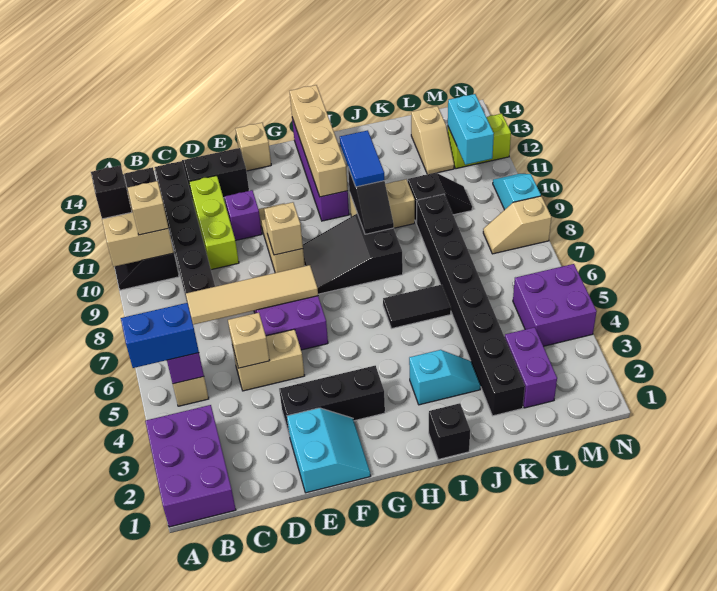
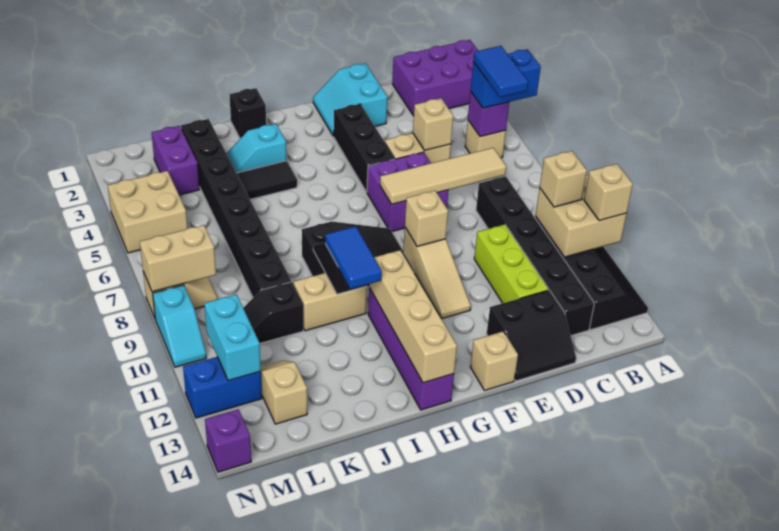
purple brick A1:B3 level 1 -> purple brick A1:C2 level 1
black brick A11 level 3 -> tan brick A11 level 3
none -> blue tile B5:B6 level 4
black brick E3:G3 level 1 -> black brick F3:F5 level 1
purple brick E11 level 1 -> purple brick N14 level 1
black tile I6:J6 level 1 -> black tile I4:J4 level 1
purple brick M4:N5 level 1 -> tan brick M4:N5 level 1
none -> tan brick M8:N8 level 2
lime brick M12:N12 level 1 -> blue brick M12:N12 level 1

